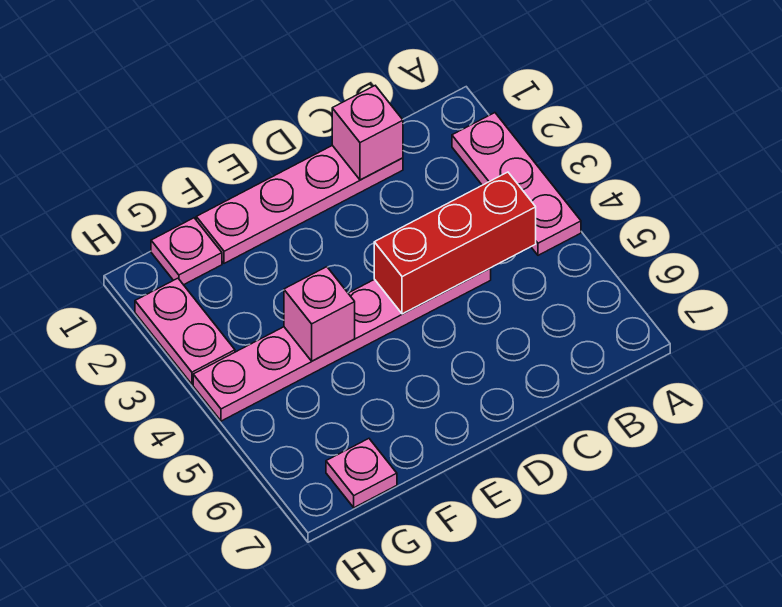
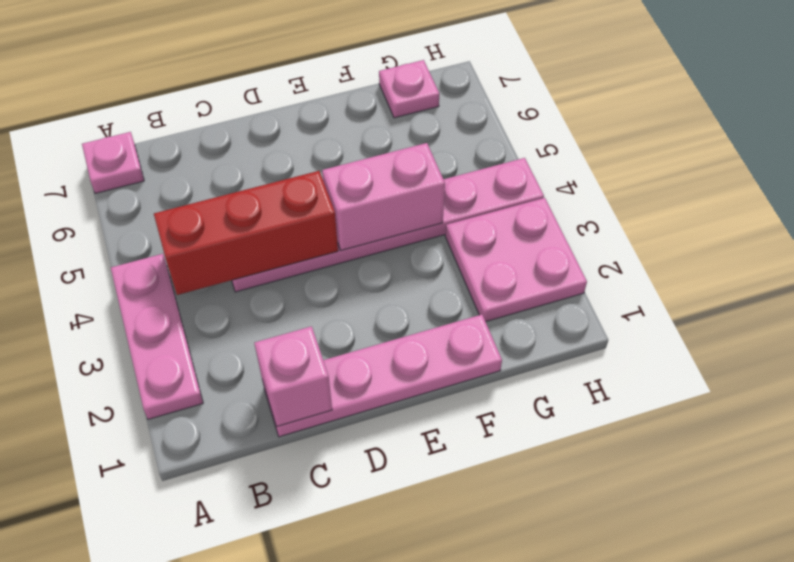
pink brick F4 level 2 -> pink brick E4:F4 level 2
pink plate G1 level 1 -> pink plate A7 level 1
pink plate H2:H3 level 1 -> pink plate G2:H3 level 1

